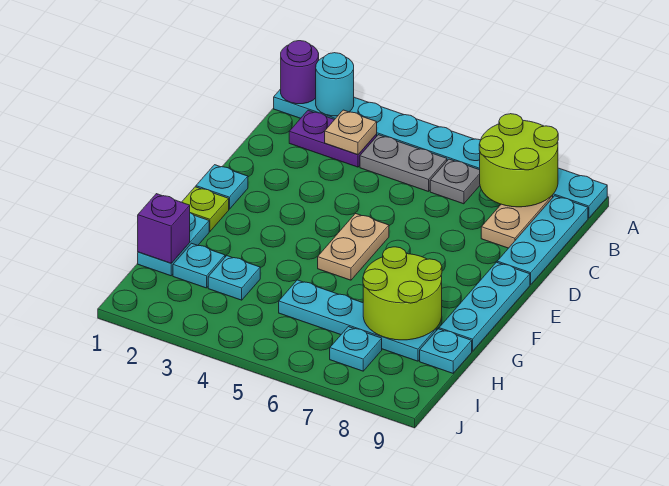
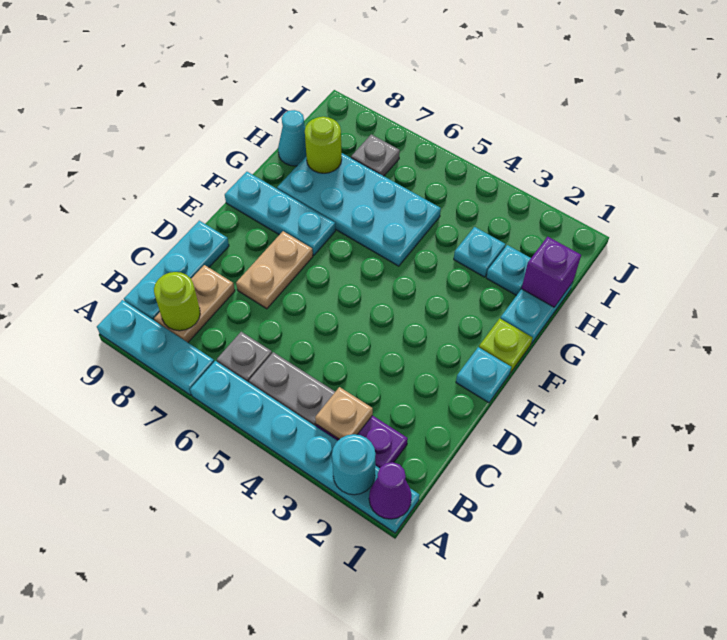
purple round brick A1 level 2 -> purple cone A1 level 2
lime round brick A7:B8 level 2 -> lime round brick B8 level 2
tan plate E5:F5 level 1 -> tan plate D7:E7 level 1
cyan plate E9:G9 level 1 -> cyan plate F7:F9 level 1
lime round brick G7:H8 level 2 -> lime round brick H8 level 2
cyan plate H5:H8 level 1 -> cyan plate G5:H8 level 1
cyan plate H9 level 1 -> cyan cone H9 level 1
cyan plate I7 level 1 -> grey plate I7 level 1

